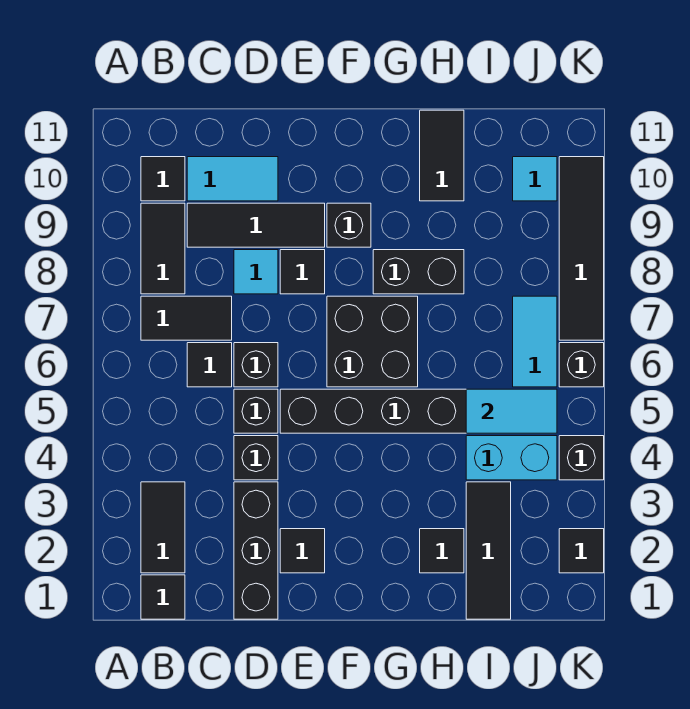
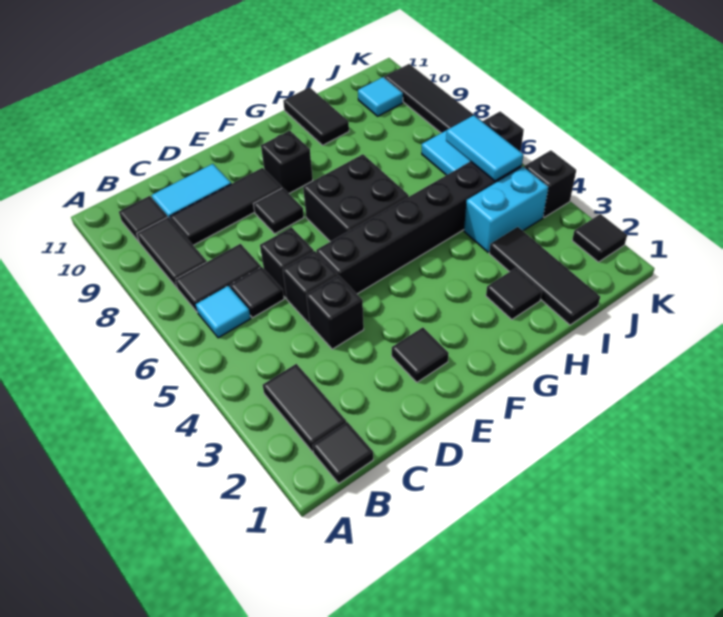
black brick D1:D3 level 1 -> none
cyan tile D8 level 1 -> cyan tile B6 level 1
black brick G8:H8 level 1 -> none
cyan tile I5:J5 level 2 -> cyan tile J5:J6 level 2

